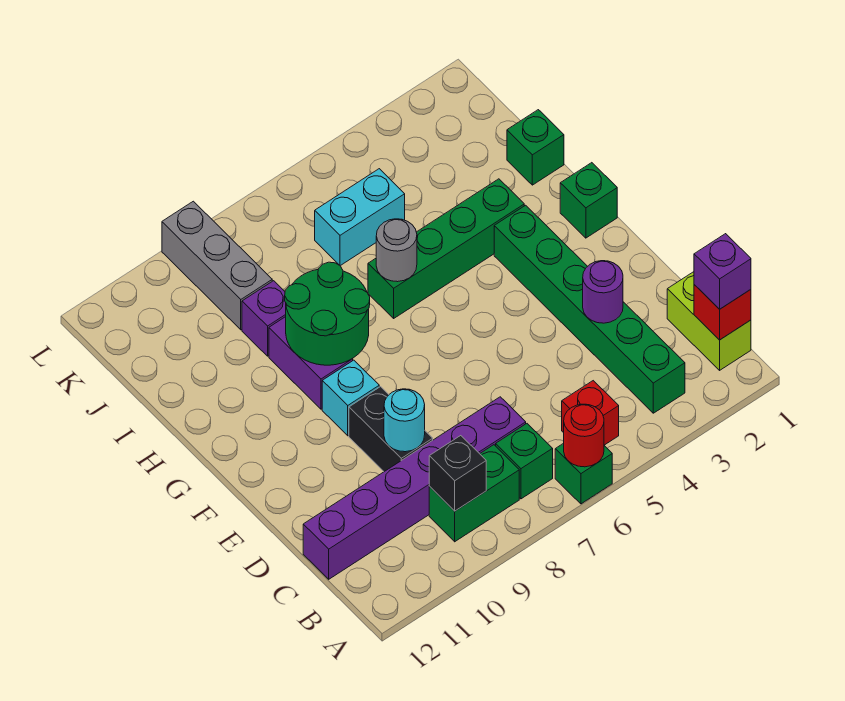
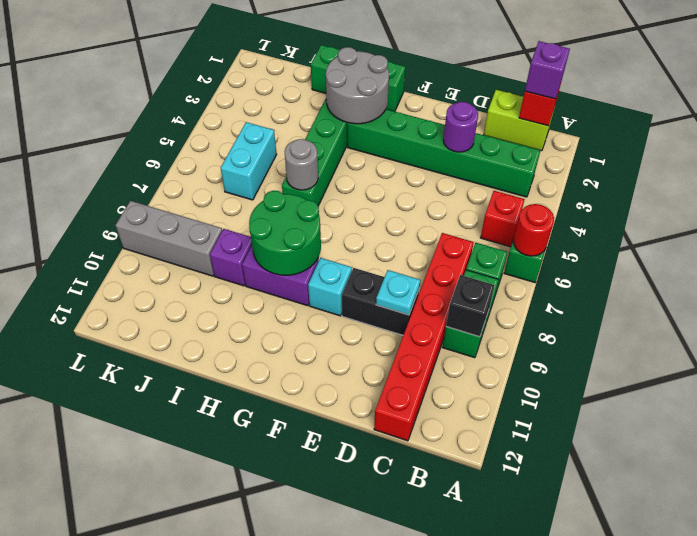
purple brick C7:C12 level 1 -> red brick C7:C12 level 1
cyan round brick D9 level 2 -> cyan plate D9 level 2
none -> grey round brick G2:H3 level 2

